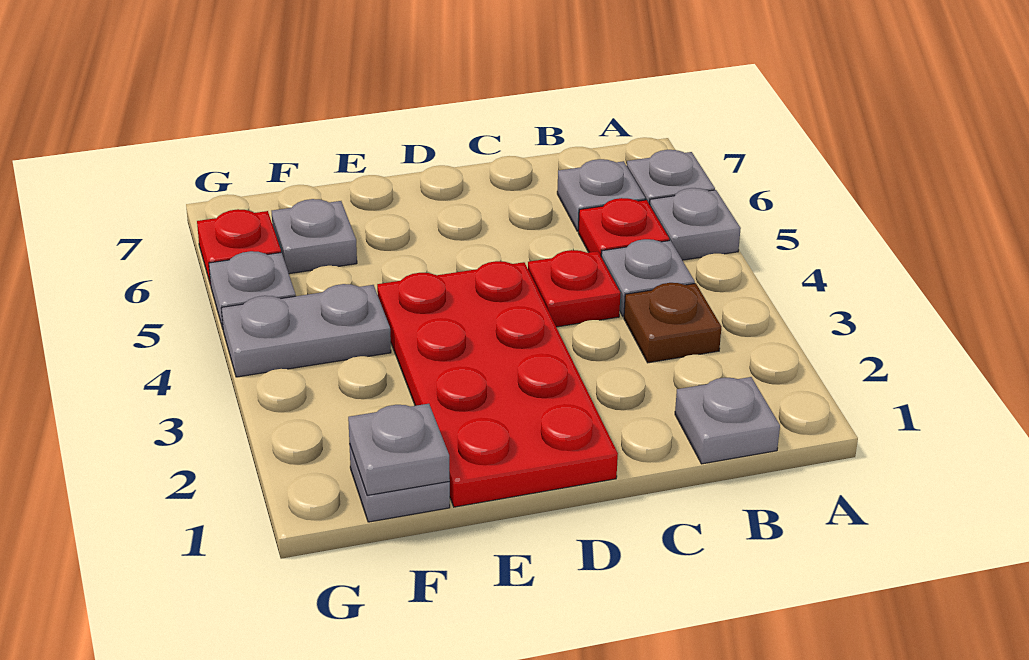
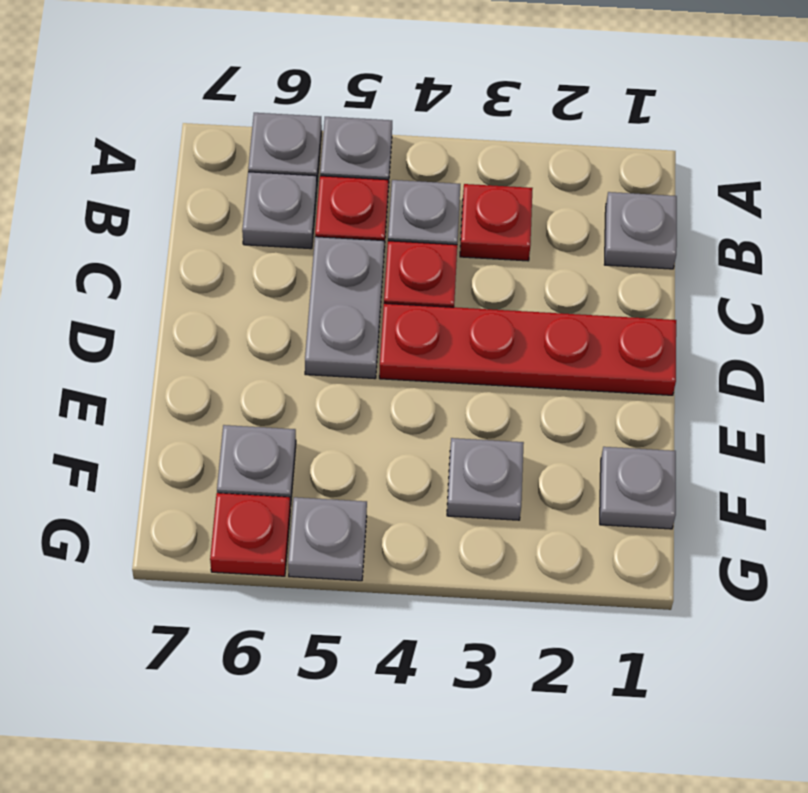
brown plate B3 level 1 -> red plate B3 level 1
red plate D1:E4 level 1 -> red plate D1:D4 level 1
grey plate F1 level 2 -> grey plate F3 level 1
grey plate F4:G4 level 1 -> grey plate C5:D5 level 1

